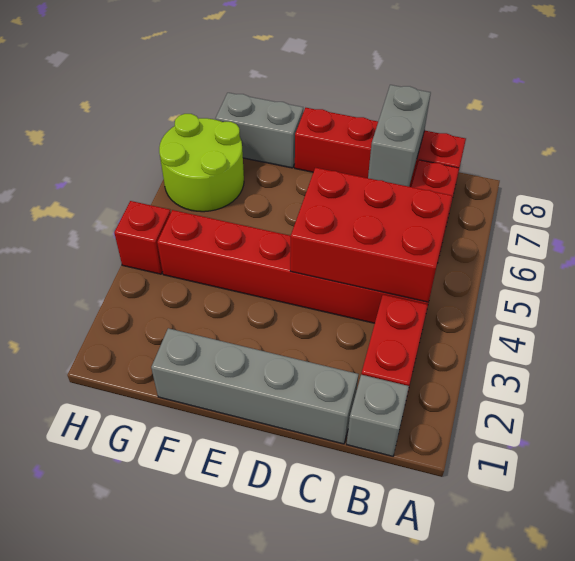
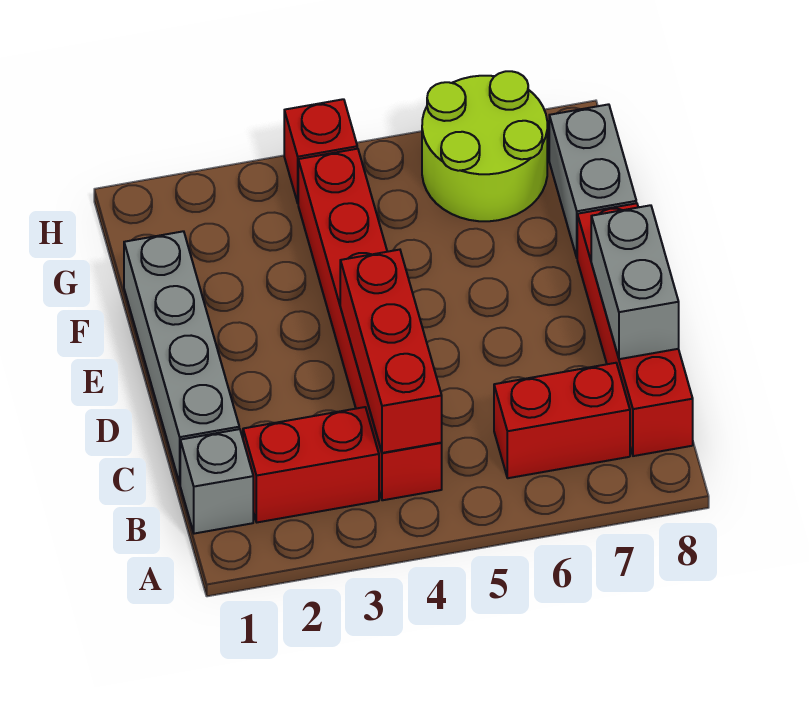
red brick B4:D5 level 2 -> red brick B4:D4 level 2
grey brick C7:C8 level 2 -> grey brick C8:D8 level 2

